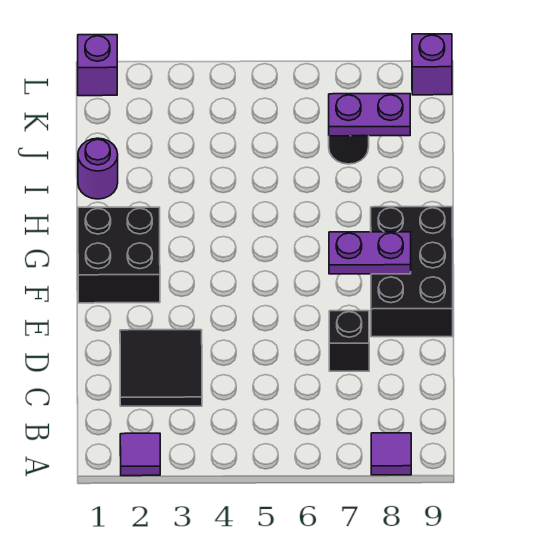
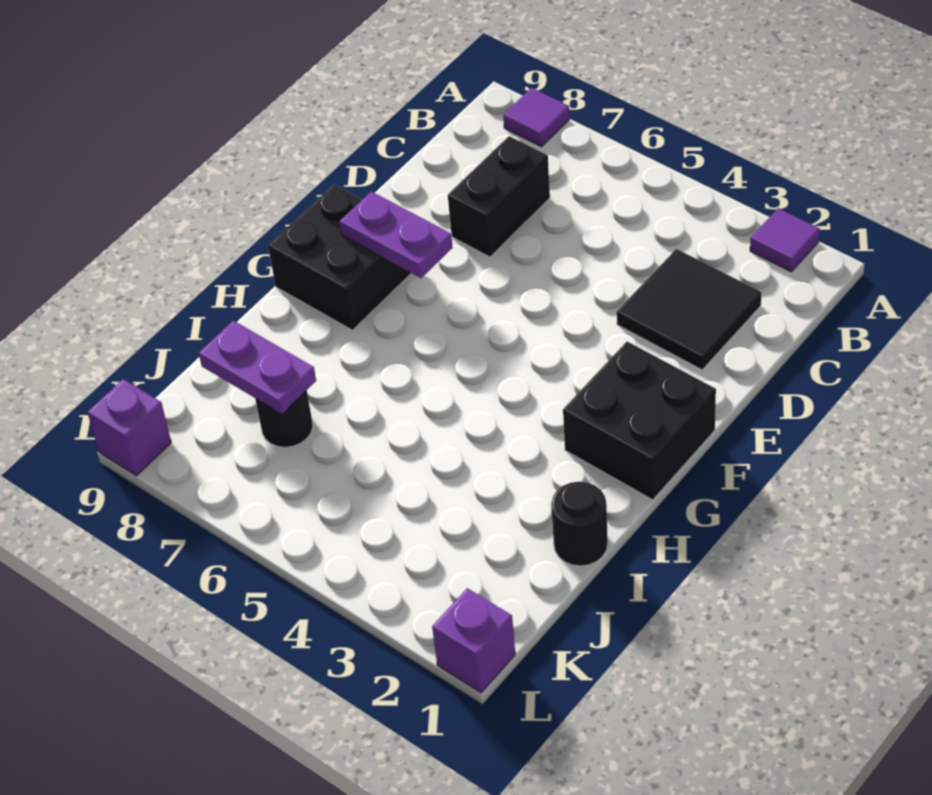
black brick D7 level 1 -> black brick C7:D7 level 1
black brick E8:G9 level 1 -> black brick F8:G9 level 1
purple round brick I1 level 1 -> black round brick I1 level 1

